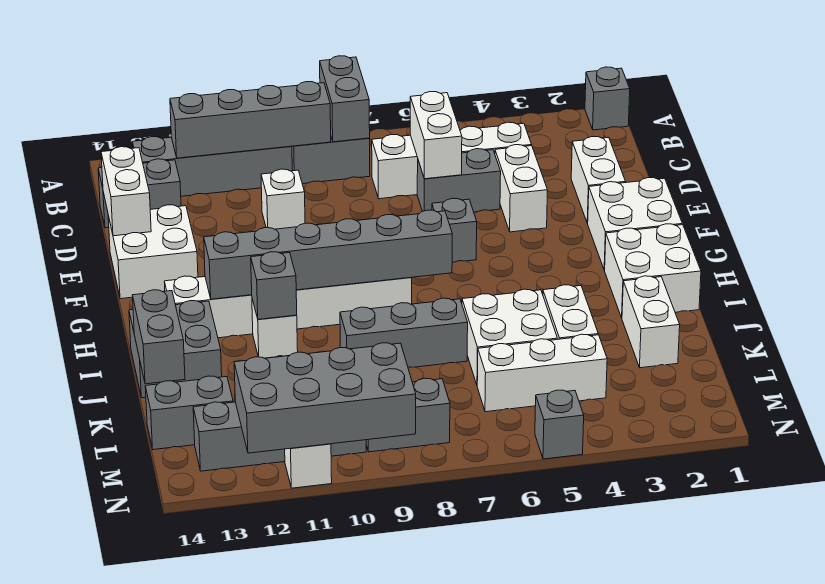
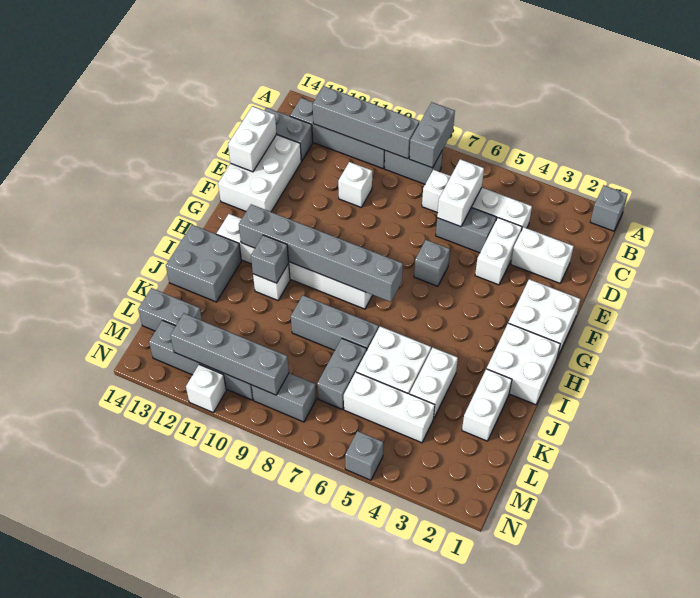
white brick D2:E2 level 1 -> white brick D2:D3 level 1
white brick E13:F14 level 1 -> white brick D13:F14 level 1
grey brick J14:K14 level 2 -> grey brick K7:L7 level 1
grey brick M9:N12 level 2 -> grey brick M9:M12 level 2

